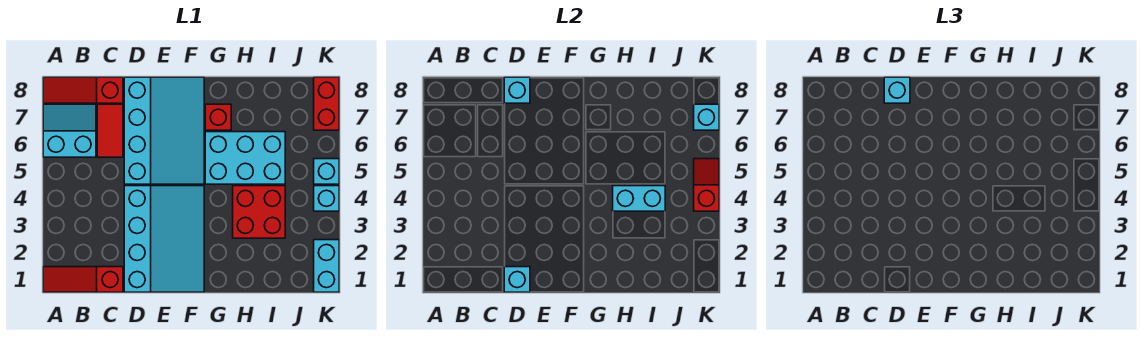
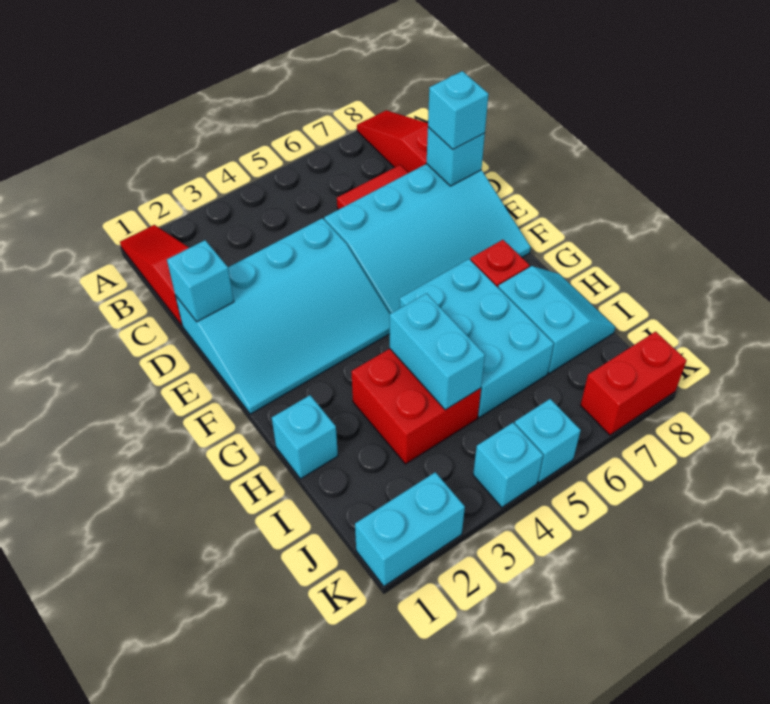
cyan slope A6:B7 level 1 top 6 -> cyan slope H7:I8 level 1 top 7
red slope K4:K5 level 2 top 4 -> none
cyan brick K7 level 2 -> cyan brick H1 level 1

